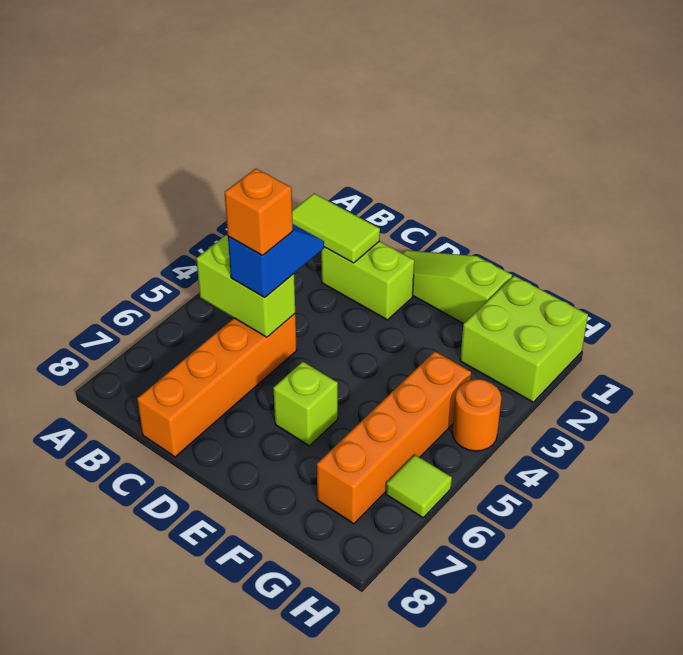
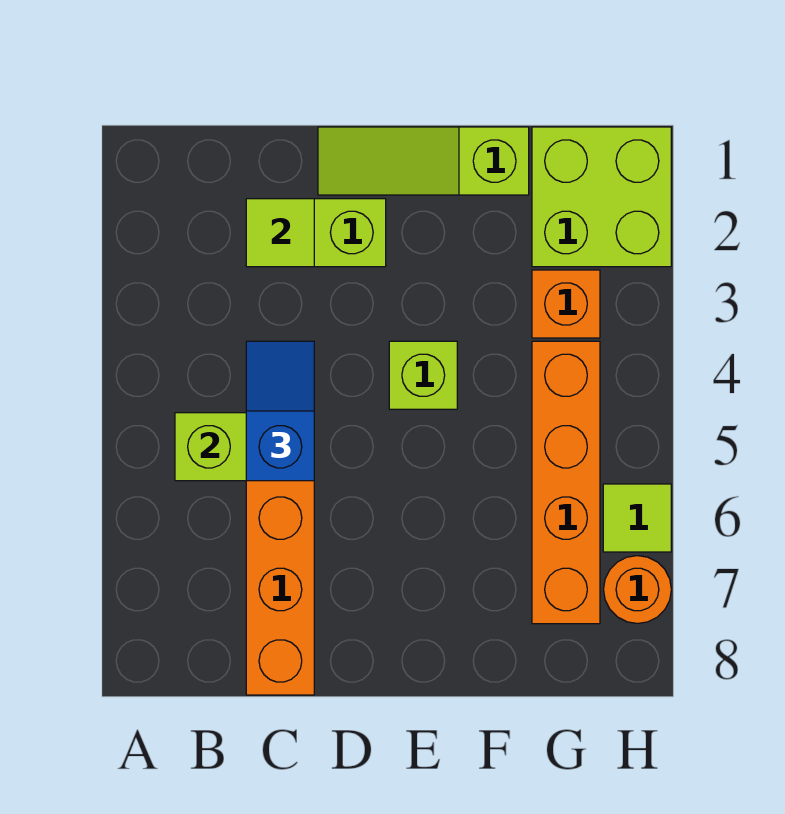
lime tile B2:C2 level 2 -> lime tile C2 level 2
orange brick C5 level 4 -> orange brick G3 level 1
lime brick E6 level 1 -> lime brick E4 level 1
orange round brick H4 level 1 -> orange round brick H7 level 1

